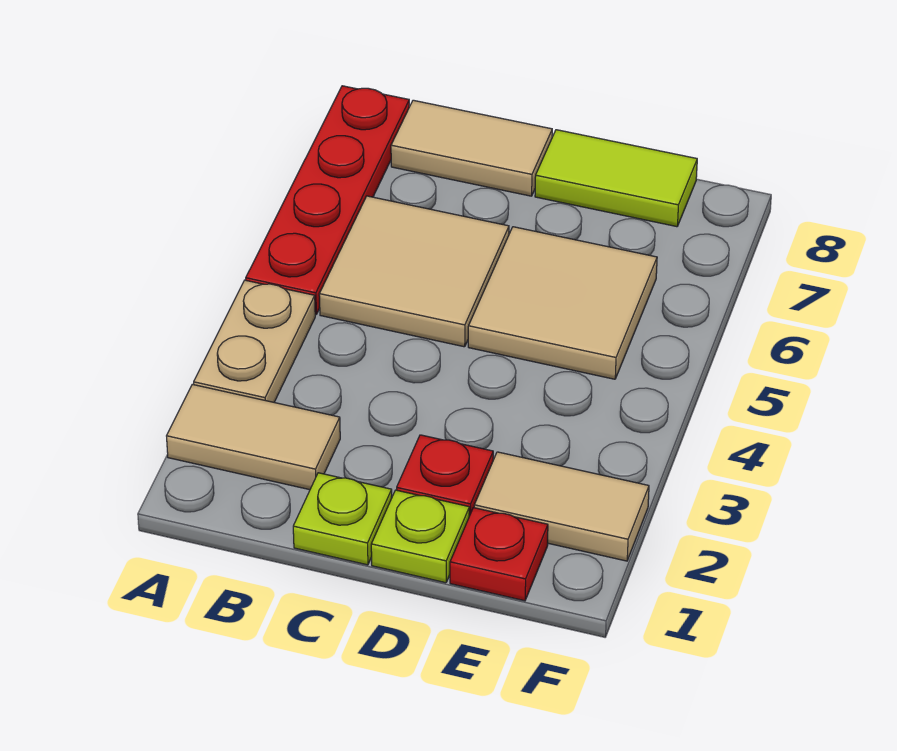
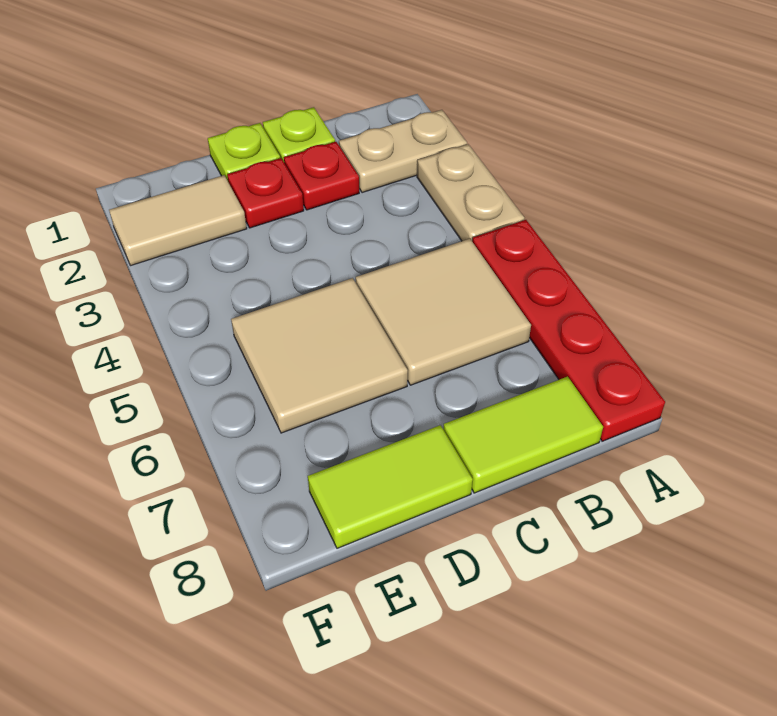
tan tile A2:B2 level 1 -> tan plate A2:B2 level 1
tan tile B8:C8 level 1 -> lime tile B8:C8 level 1
red plate E1 level 1 -> red plate C2 level 1

